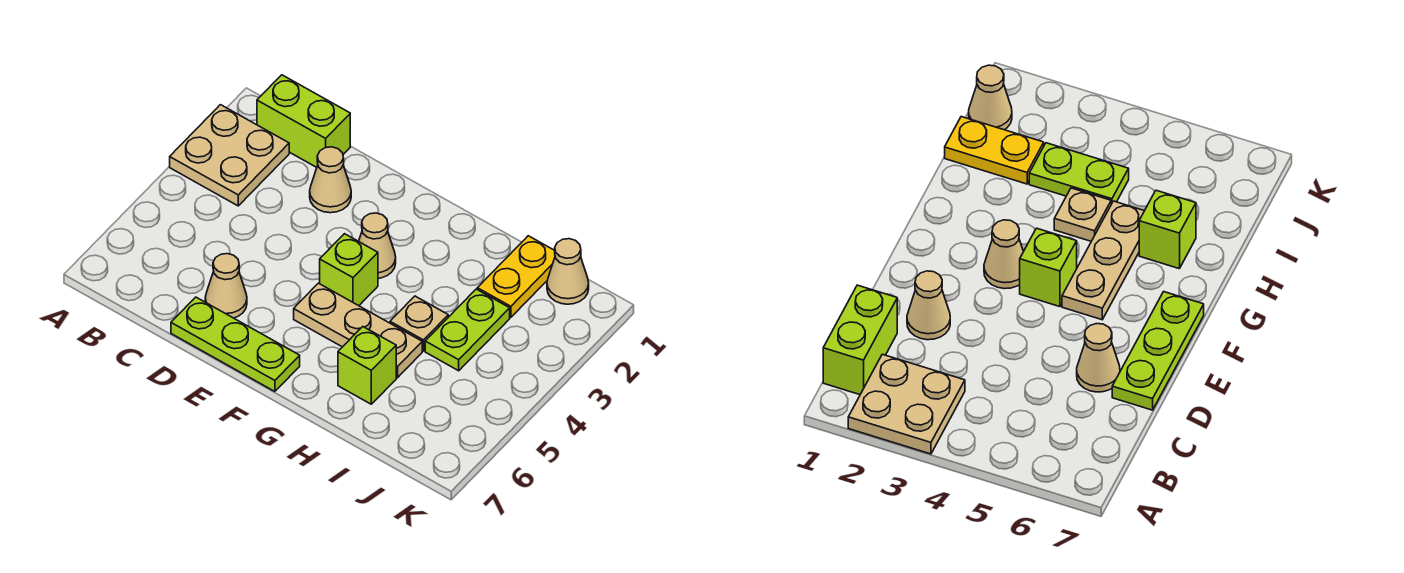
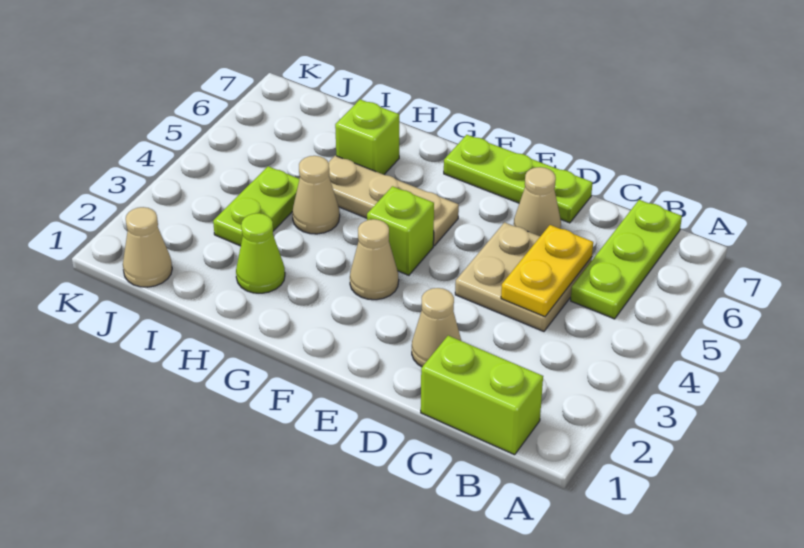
tan plate A2:B3 level 1 -> tan plate C4:D5 level 1
none -> lime plate B5:B7 level 1
none -> lime cone H2 level 1
tan plate H4 level 1 -> tan cone H4 level 1
yellow plate I1:I2 level 1 -> yellow plate C4:C5 level 2

